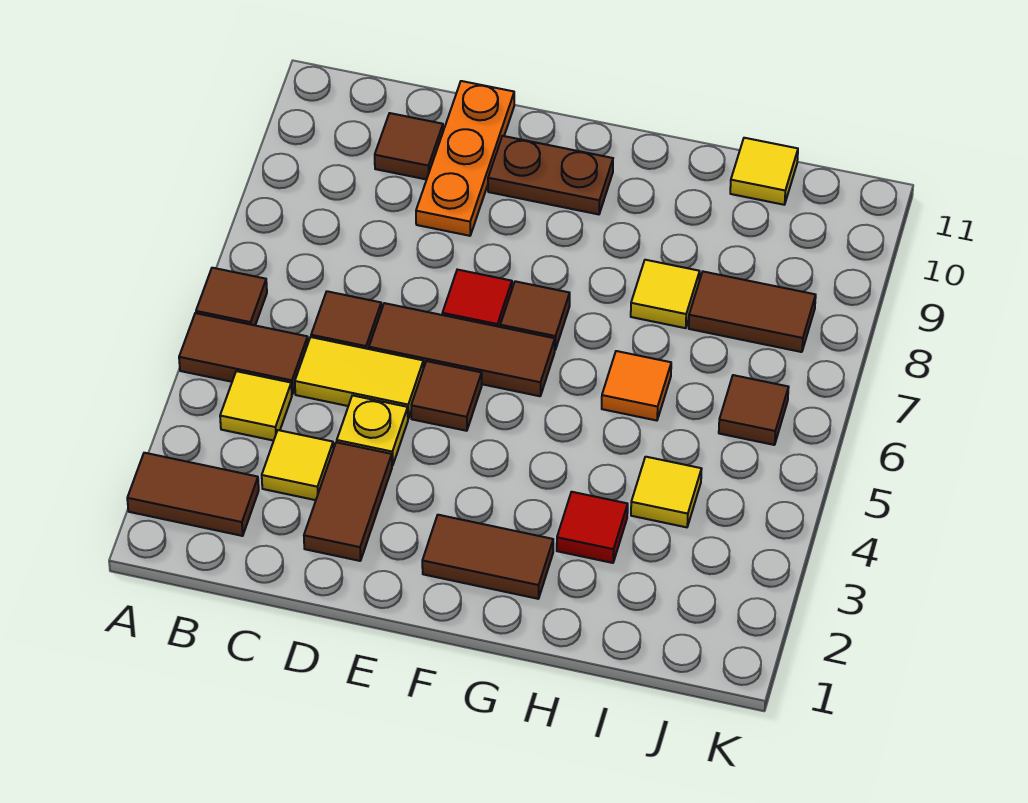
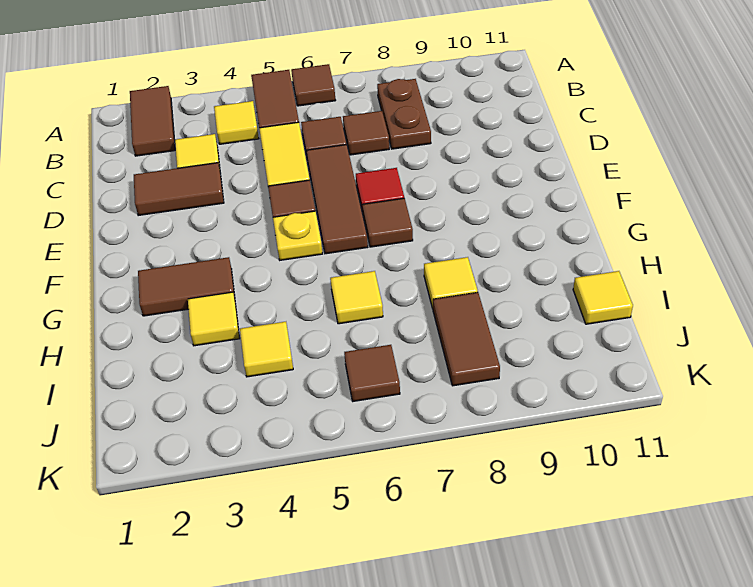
brown tile C10 level 1 -> brown tile C7 level 1
yellow plate D4 level 1 -> yellow plate F5 level 1
orange plate D9:D11 level 1 -> none
brown plate E10:F10 level 1 -> brown plate B8:C8 level 1
brown tile F2:G2 level 1 -> brown tile G2:G3 level 1
red tile H3 level 1 -> yellow tile H3 level 1
orange tile H6 level 1 -> yellow tile H6 level 1

